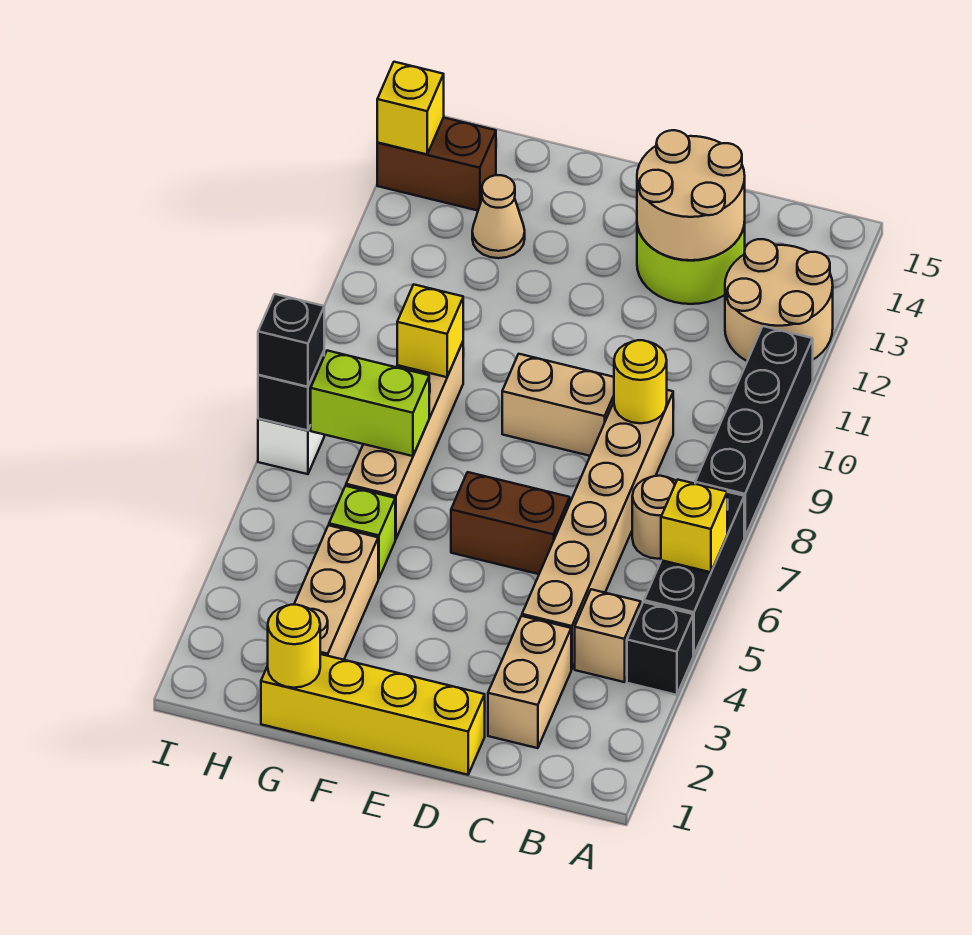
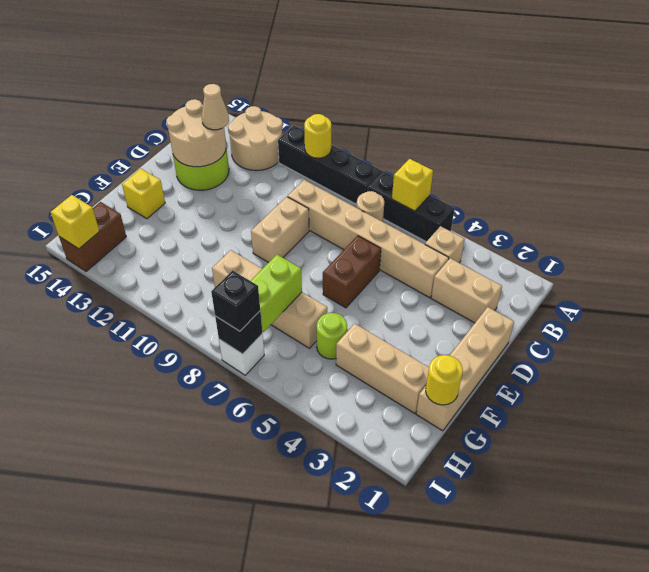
black brick A4 level 1 -> none
yellow round brick C9 level 2 -> yellow round brick A10 level 2
yellow brick D1:G1 level 1 -> tan brick D1:G1 level 1
lime brick G5 level 1 -> lime round brick G5 level 1
yellow brick G9 level 2 -> yellow brick F14 level 1
tan cone G13 level 1 -> tan cone C13 level 3

